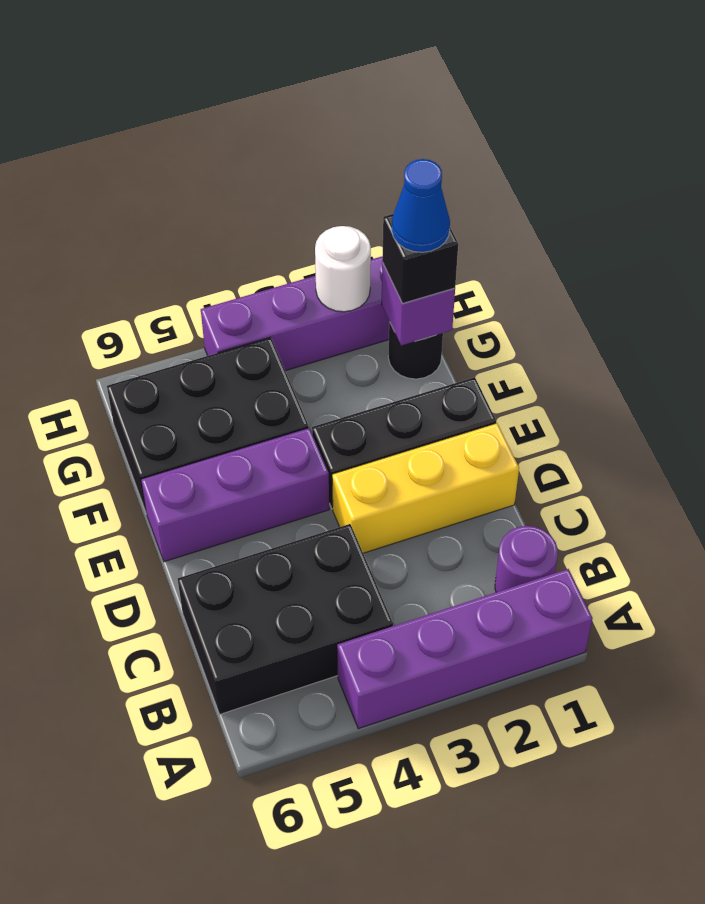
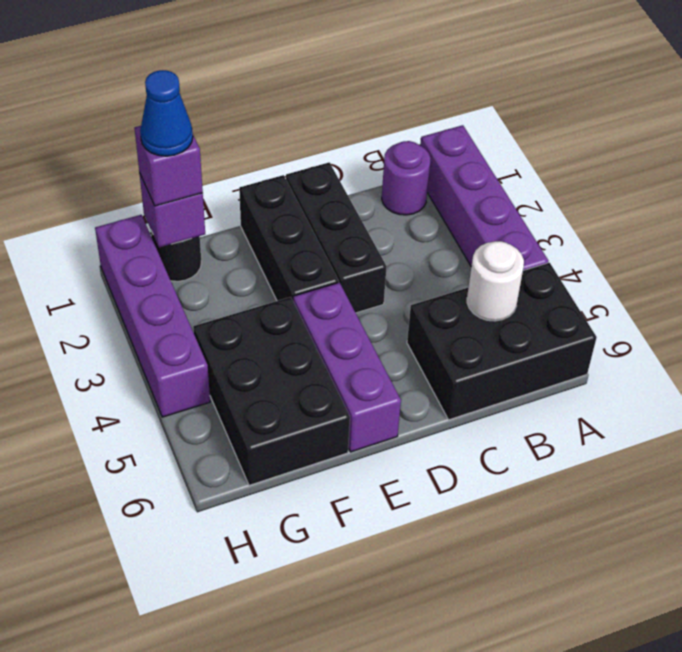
black brick B4:C6 level 1 -> black brick A5:C6 level 1
yellow brick D1:D3 level 1 -> black brick D1:D3 level 1
black brick G1 level 3 -> purple brick G1 level 3
white round brick H2 level 2 -> white round brick B5 level 2

